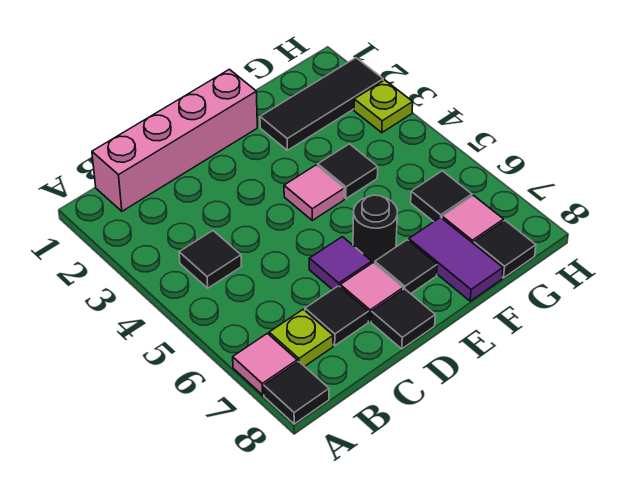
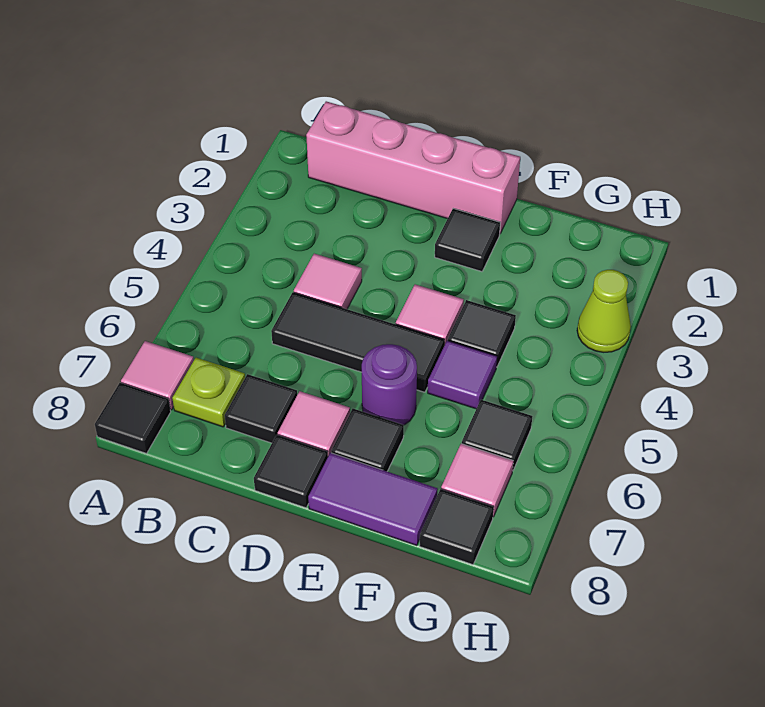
black tile B4 level 1 -> black tile E2 level 1
none -> pink tile C4 level 1
purple tile D6 level 1 -> purple tile F5 level 1
black round brick E6 level 1 -> purple round brick E6 level 1
black tile F2:H2 level 1 -> black tile C5:E5 level 1
purple tile F7:F8 level 1 -> purple tile E8:F8 level 1
lime plate H3 level 1 -> lime cone H3 level 1

